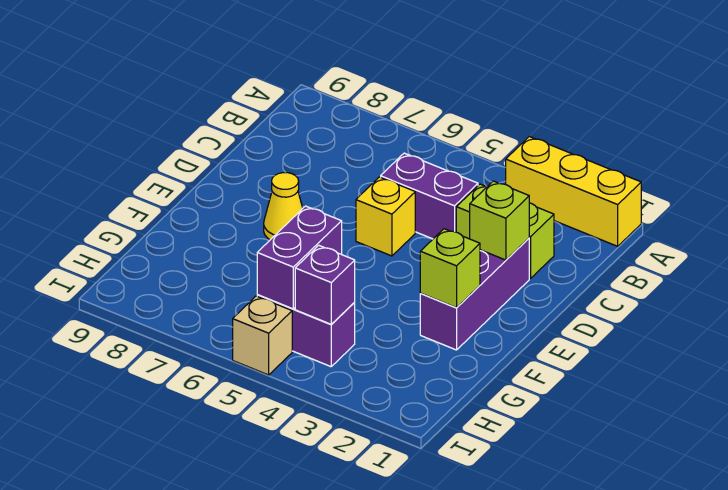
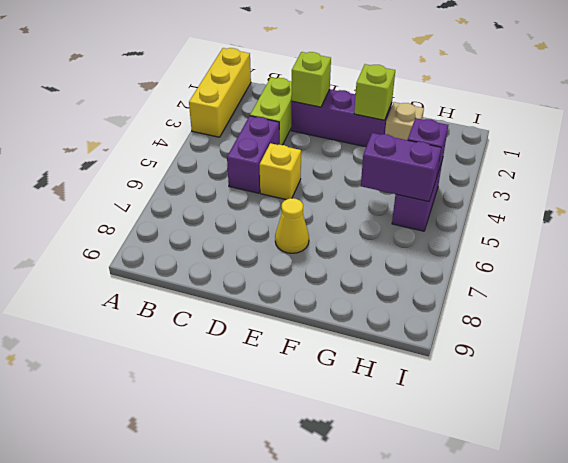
tan brick I5 level 1 -> tan brick G2 level 1

